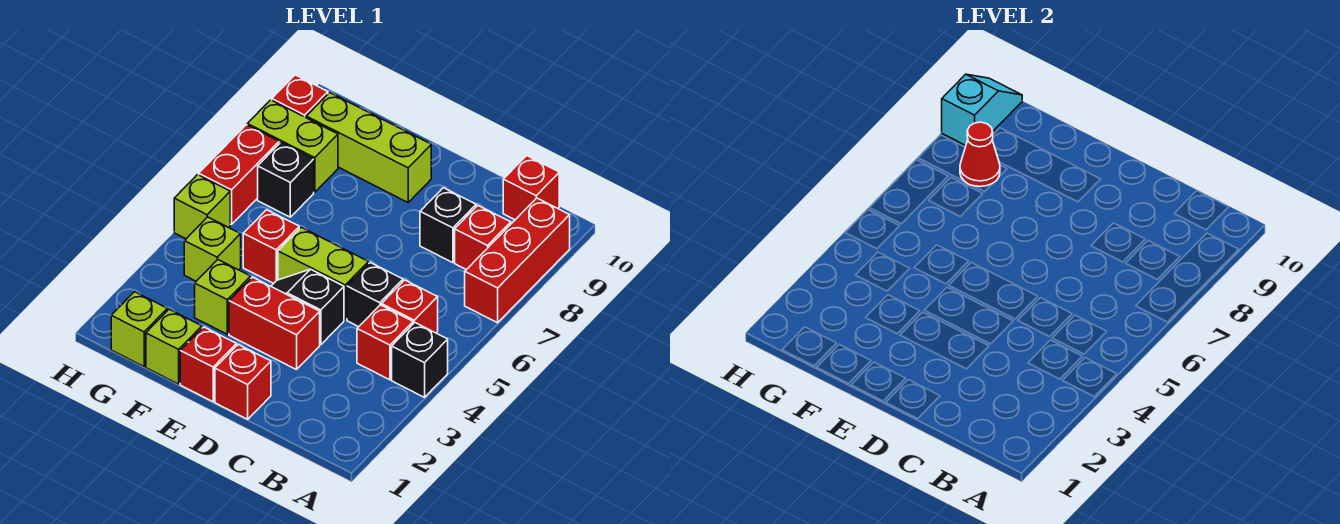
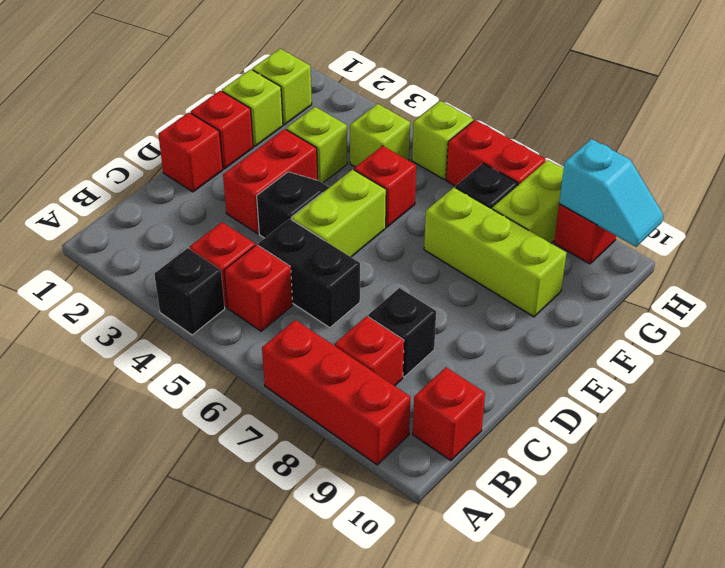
black brick C5 level 1 -> black brick C5:C6 level 1
lime brick E9:G9 level 1 -> lime brick F7:F9 level 1
red cone G8 level 2 -> none

